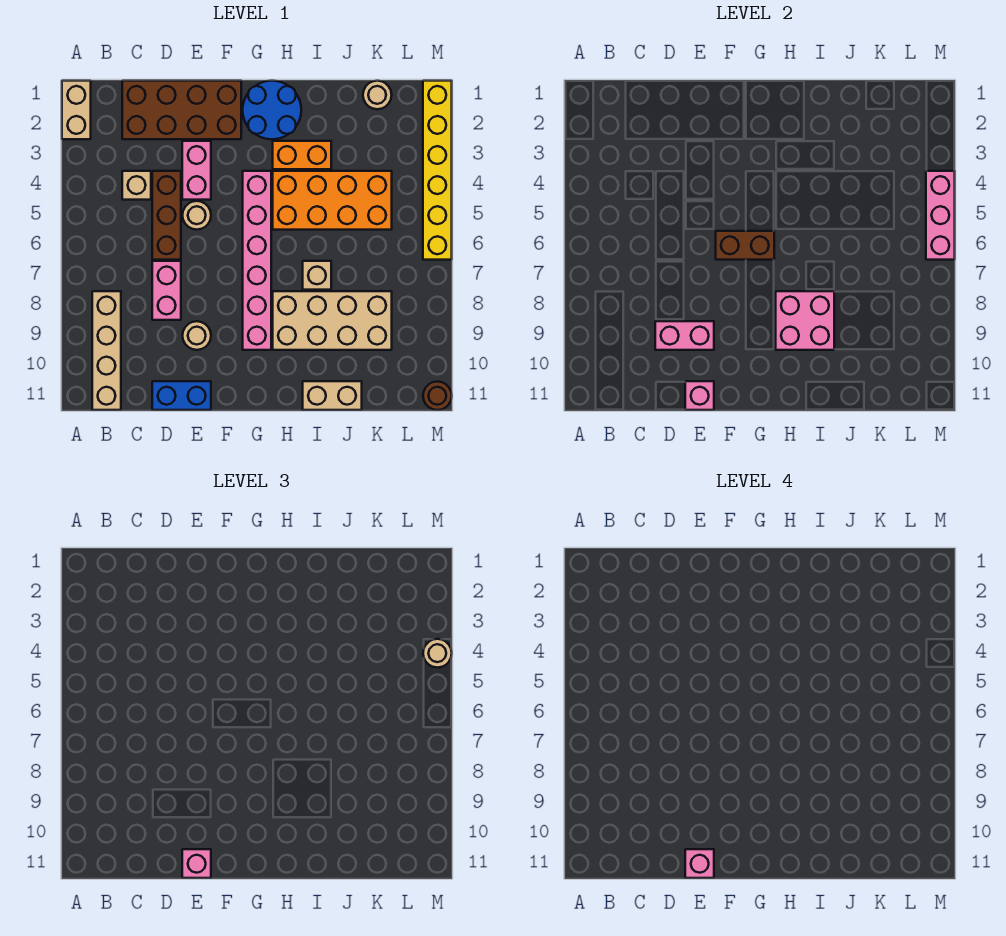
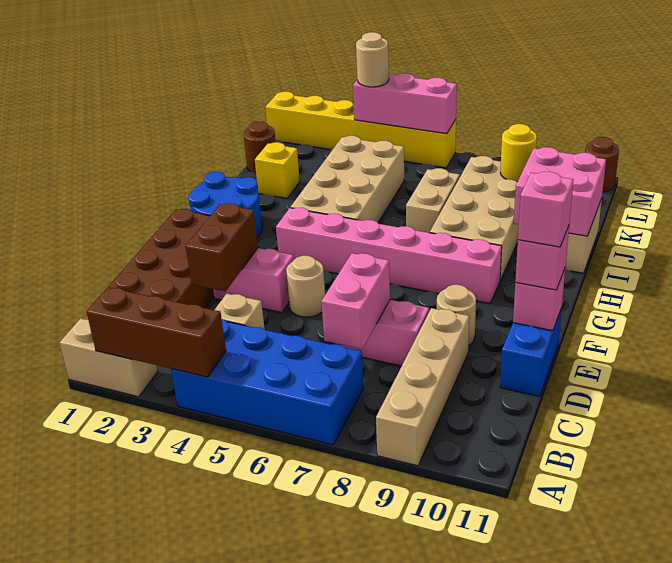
none -> blue brick A4:B7 level 1
tan brick B8:B11 level 1 -> tan brick A9:D9 level 1
brown brick D4:D6 level 1 -> brown brick A2:A4 level 2
pink brick D9:E9 level 2 -> pink brick C7:D7 level 2
brown brick F6:G6 level 2 -> brown brick D3:E3 level 2
orange brick H3:I3 level 1 -> none
orange brick H4:K5 level 1 -> tan brick H4:K5 level 1
pink brick H8:I9 level 2 -> pink brick I10:J11 level 2
tan brick I7 level 1 -> tan brick I7:J7 level 1
none -> yellow brick J2 level 1
tan round brick K1 level 1 -> brown round brick K1 level 1
none -> yellow round brick K9 level 2

